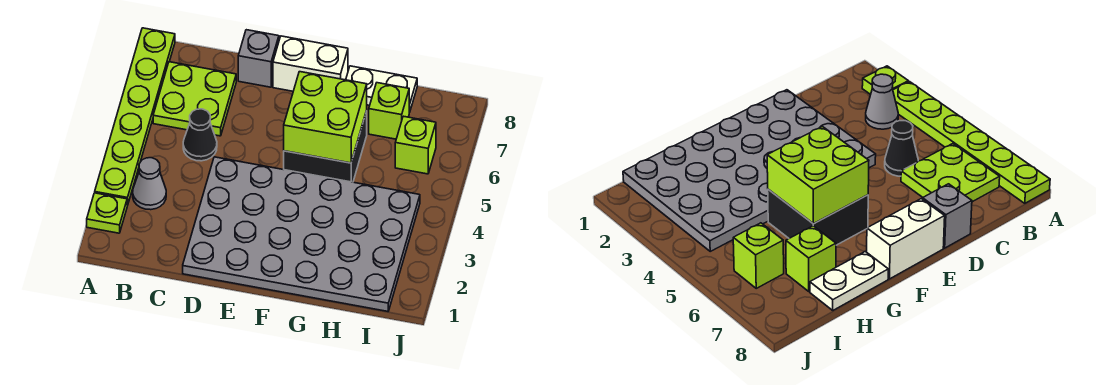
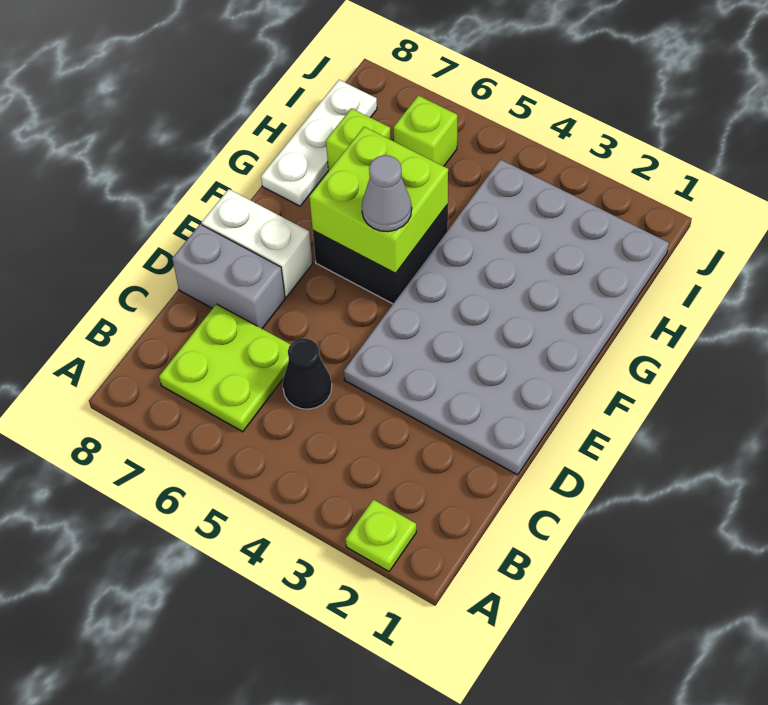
lime plate A3:A8 level 1 -> none
grey cone B3 level 1 -> grey cone F5 level 3
grey brick D8 level 1 -> grey brick D7:D8 level 1
white brick E8:F8 level 1 -> white brick E7:E8 level 1
white plate G8:H8 level 1 -> white plate G8:I8 level 1

